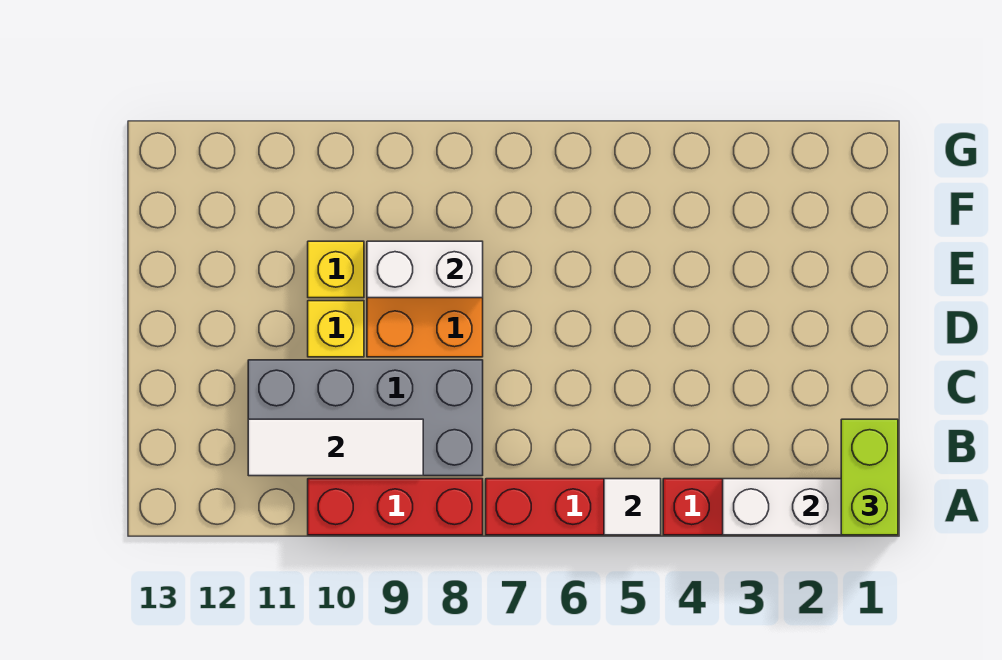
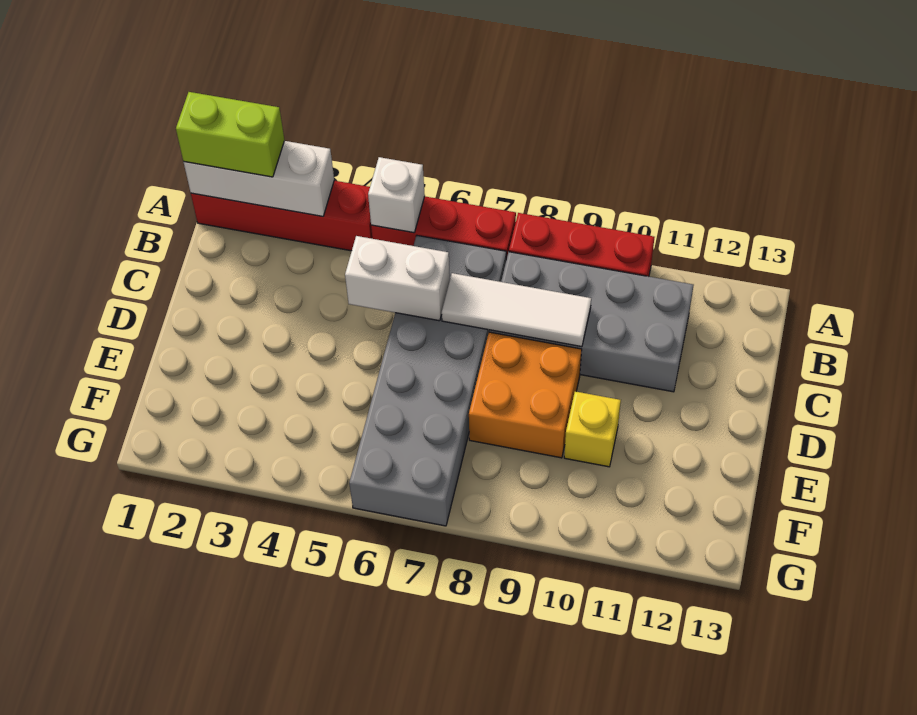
lime brick A1:B1 level 3 -> lime brick A1:A2 level 3
white tile A5 level 2 -> white brick A5 level 2
none -> grey brick B6:G7 level 1
white tile B9:B11 level 2 -> white tile C7:C9 level 2
yellow brick D10 level 1 -> none
white brick E8:E9 level 2 -> white brick C5:C6 level 2

